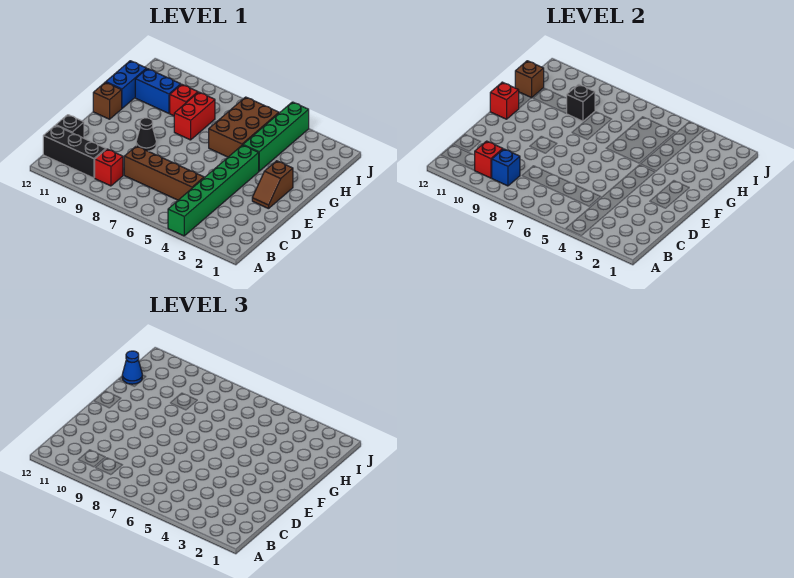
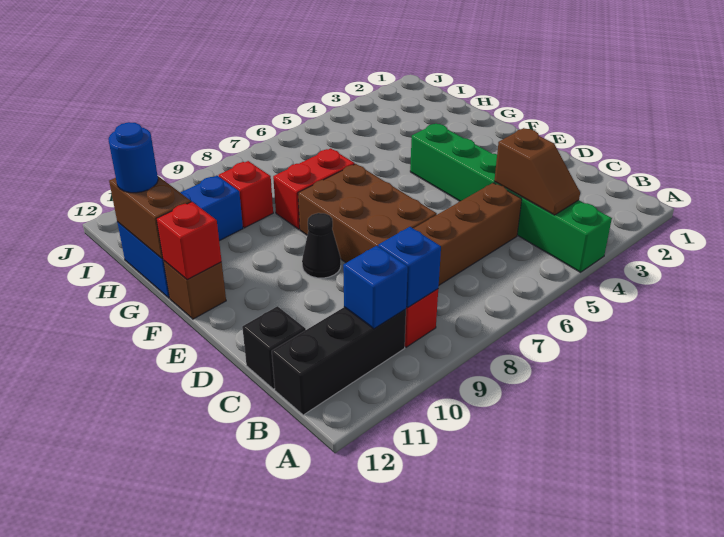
red brick B10 level 2 -> blue brick B10 level 2
brown slope E2:F2 level 1 top F -> brown slope B4:C4 level 2 top C
green brick G4:J4 level 1 -> none
brown brick G5:I6 level 1 -> brown brick D7:F8 level 1
red brick G8:H8 level 1 -> red brick G7:G8 level 1
black brick H9 level 2 -> none
brown brick H12 level 2 -> brown brick G12:H12 level 2
blue cone H12 level 3 -> blue round brick H12 level 3

